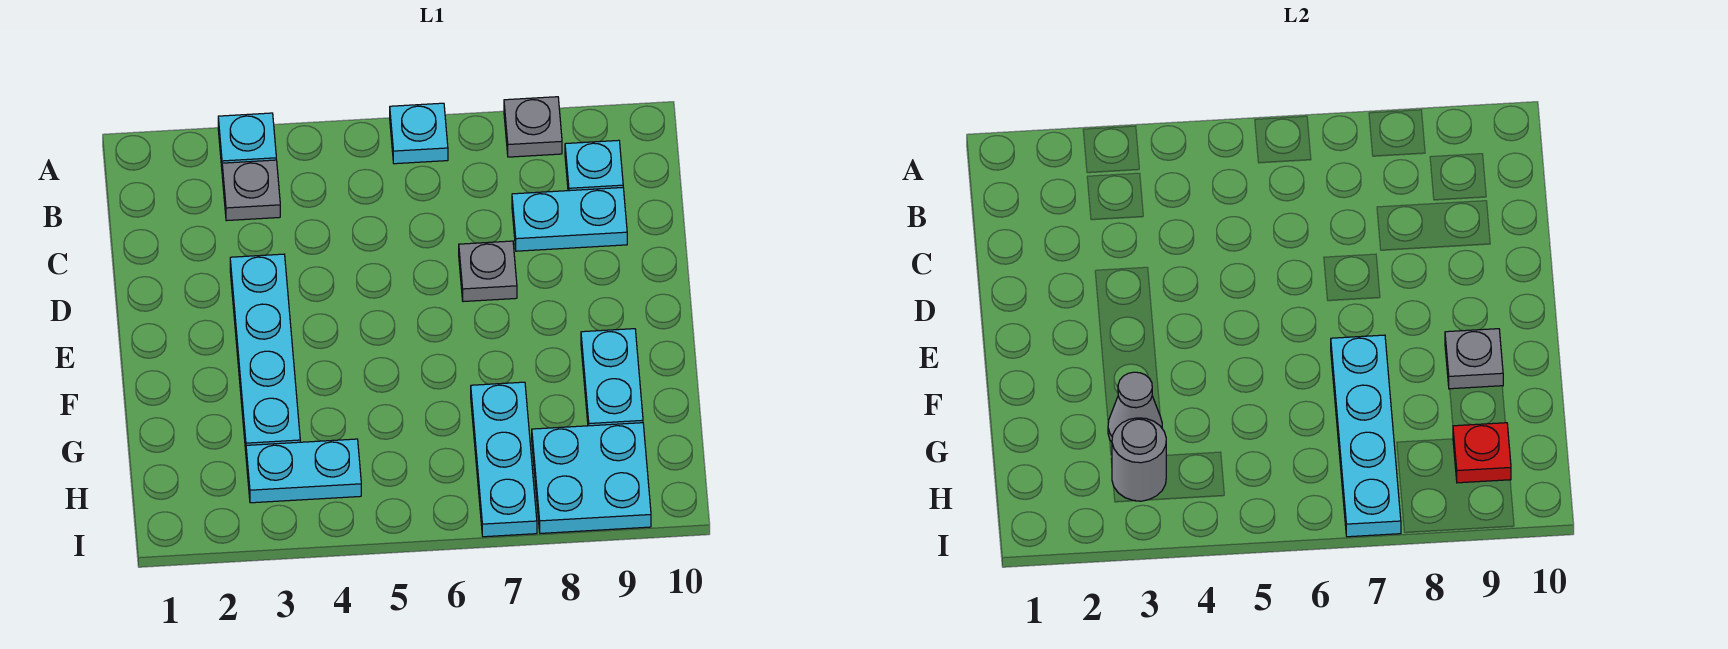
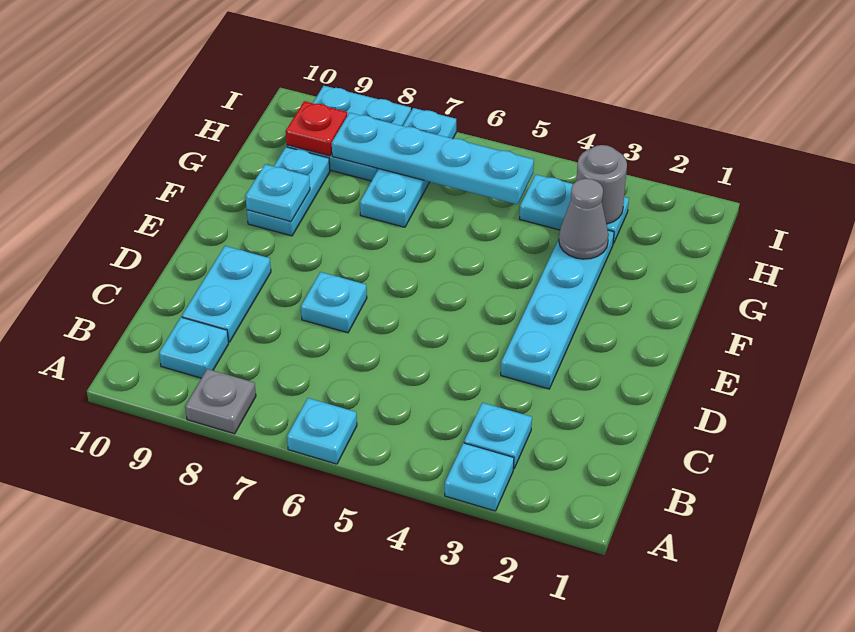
grey plate B3 level 1 -> cyan plate B3 level 1
cyan plate C8:C9 level 1 -> cyan plate C9:D9 level 1
grey plate D7 level 1 -> cyan plate D7 level 1
cyan plate F7:I7 level 2 -> cyan plate H5:H8 level 2
grey plate F9 level 2 -> cyan plate F9 level 2

